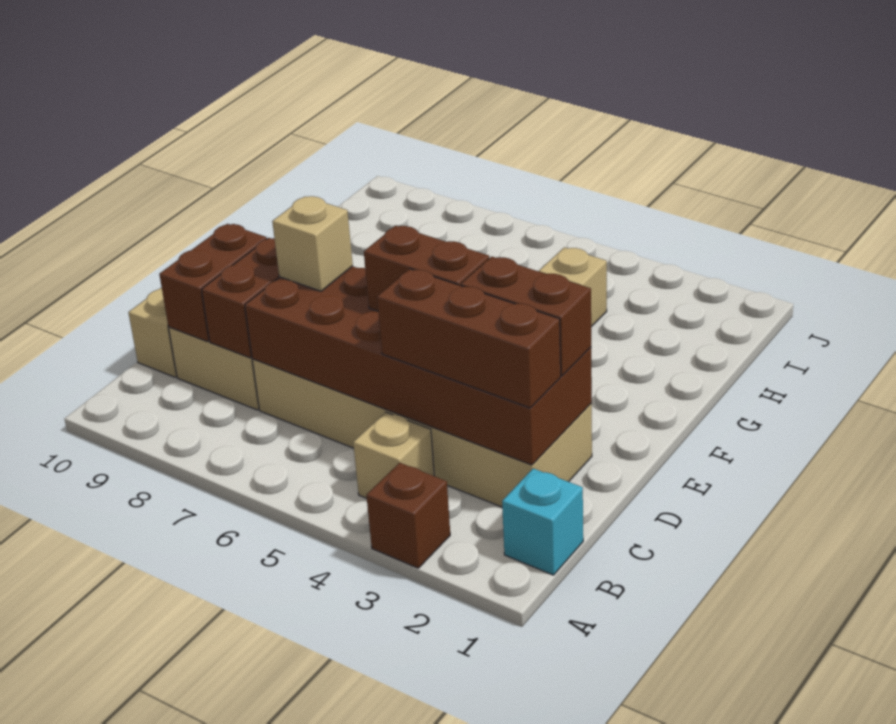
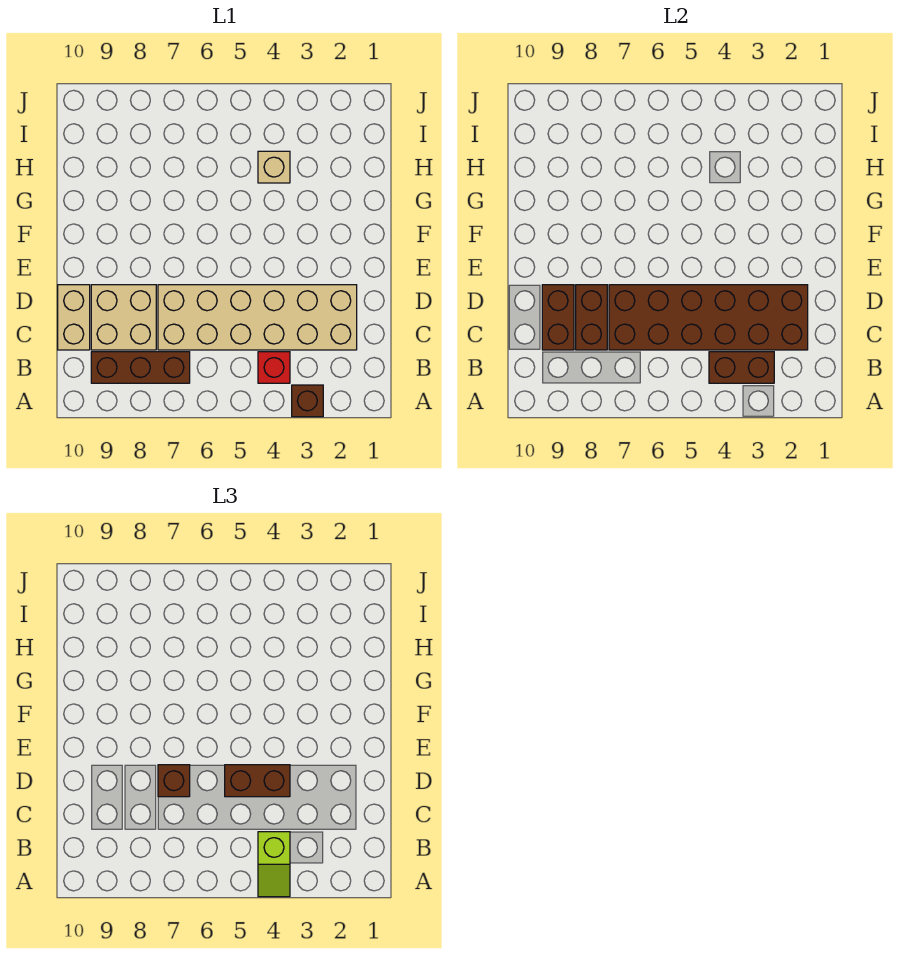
none -> lime slope A4:B4 level 3 top B
cyan brick B1 level 1 -> none
tan brick B4 level 1 -> red brick B4 level 1
brown brick C2:C4 level 3 -> brown brick B7:B9 level 1
brown brick D2:D3 level 3 -> brown brick B3:B4 level 2
tan brick D7 level 3 -> brown brick D7 level 3

